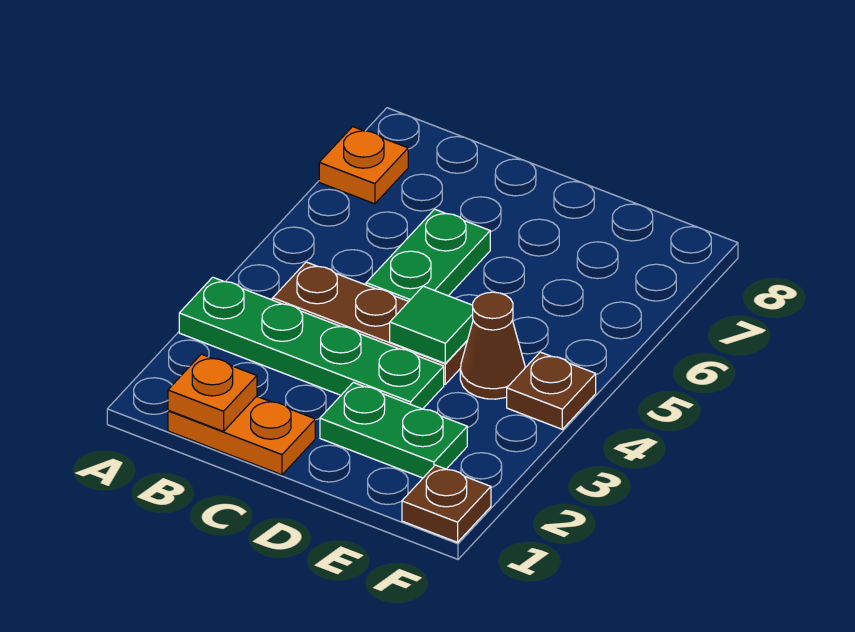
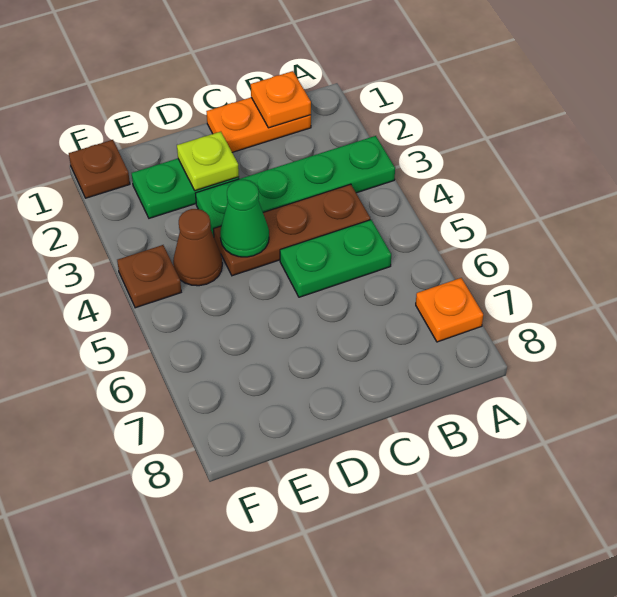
green plate C5:C6 level 1 -> green plate B5:C5 level 1
none -> lime plate D2 level 2
green tile D4 level 2 -> green cone D4 level 2

